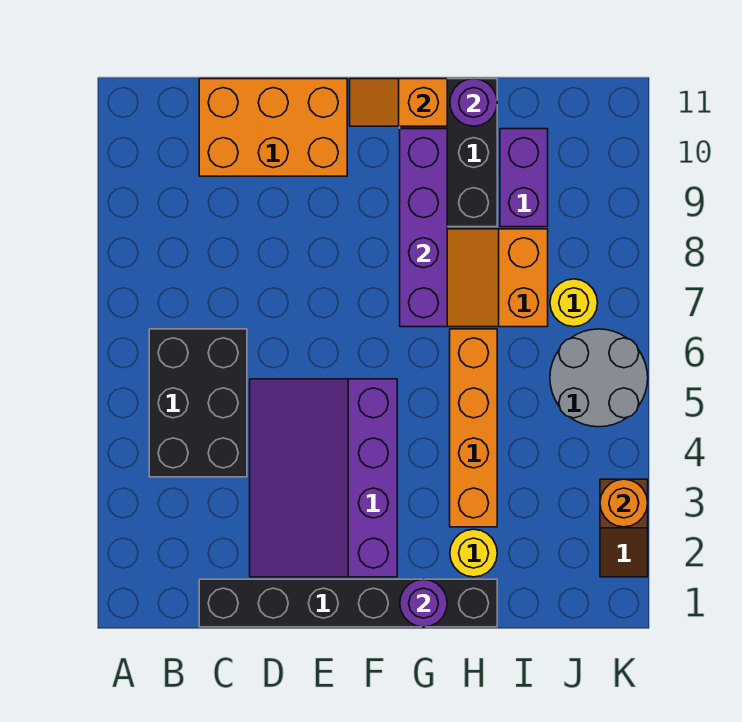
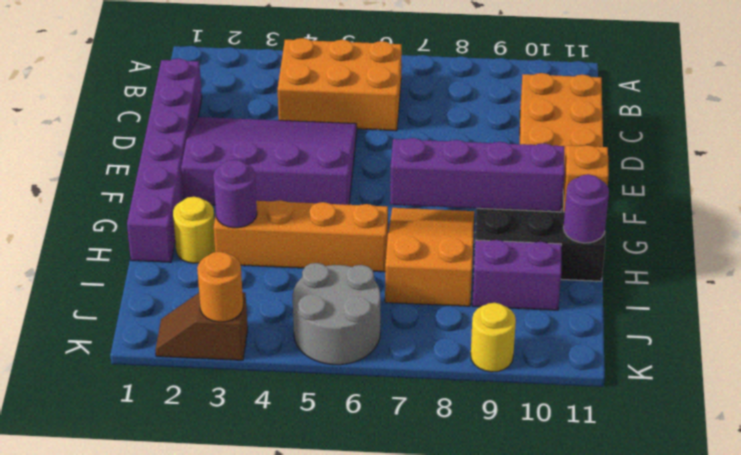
black brick B4:C6 level 1 -> orange brick B4:C6 level 1
black brick C1:H1 level 1 -> purple brick C1:H1 level 1
purple round brick G1 level 2 -> purple round brick H3 level 2
yellow round brick J7 level 1 -> yellow round brick K9 level 1

